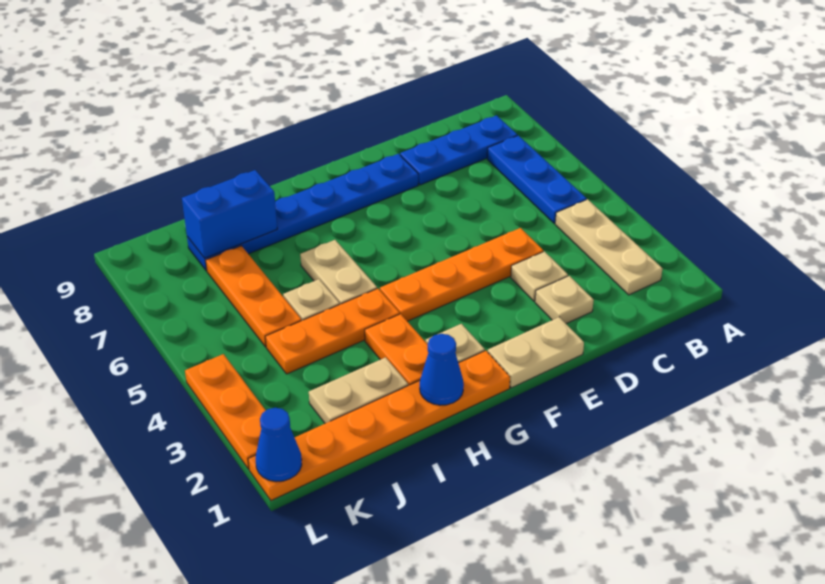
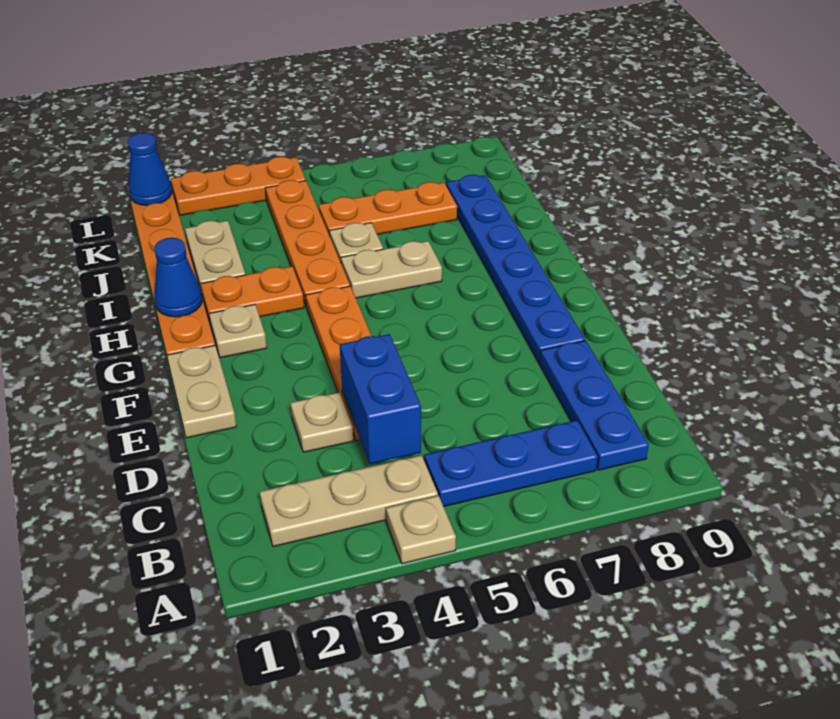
tan plate D2 level 1 -> tan plate A4 level 1
orange plate H4:J4 level 1 -> orange plate H4:K4 level 1
blue brick I8:J8 level 2 -> blue brick C4:D4 level 2

